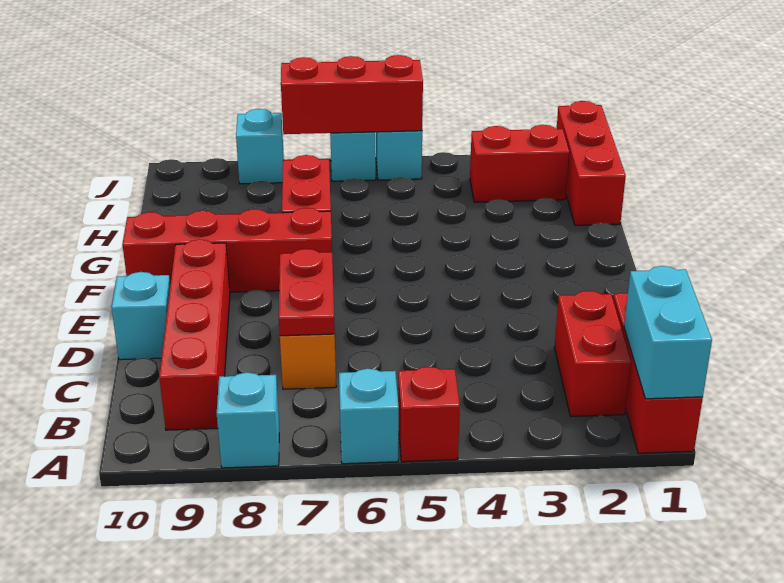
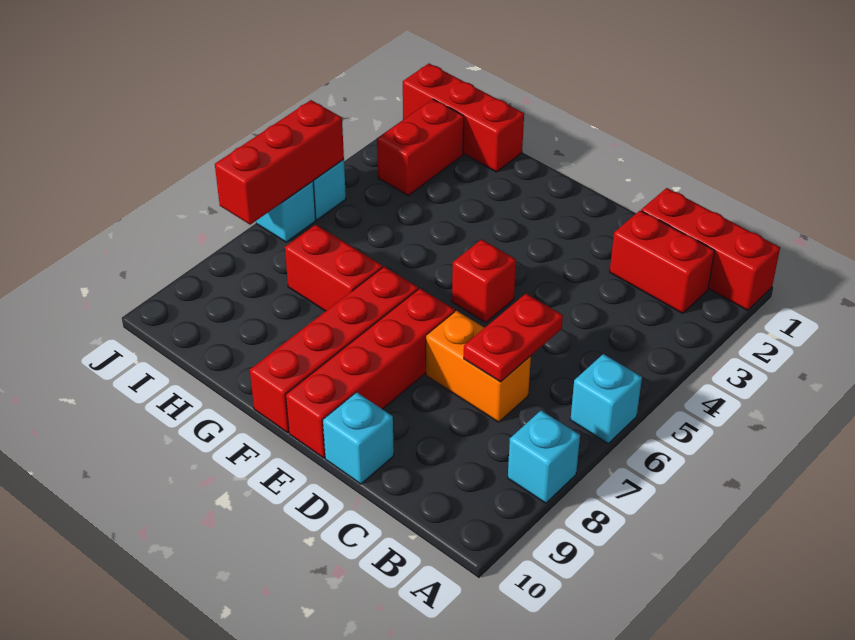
cyan brick A1:B1 level 2 -> none
red brick A5 level 1 -> red brick E5 level 1
red brick B9:E9 level 1 -> red brick E7:E10 level 1
red plate C7:D7 level 2 -> red plate C6:C7 level 2
cyan brick J8 level 1 -> none

